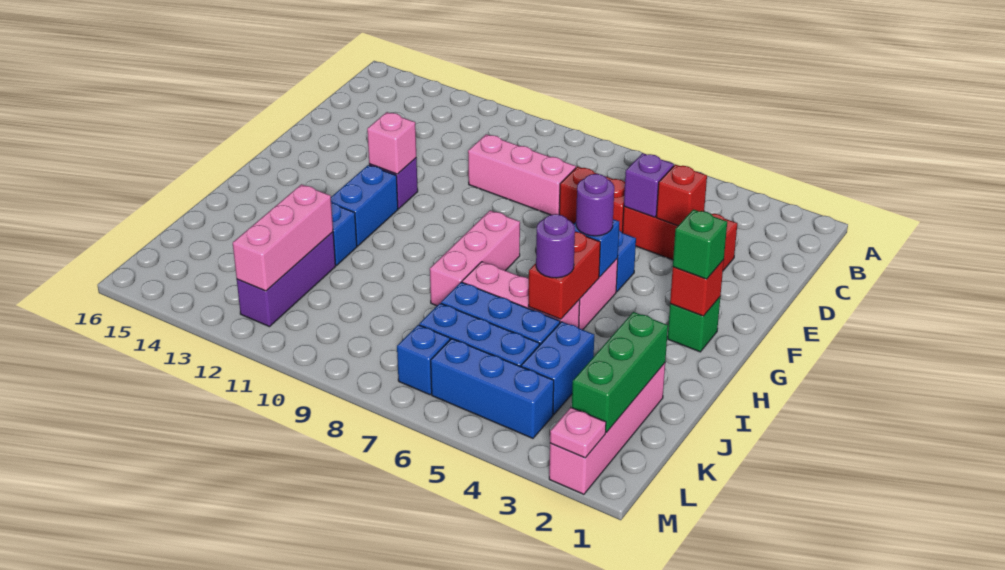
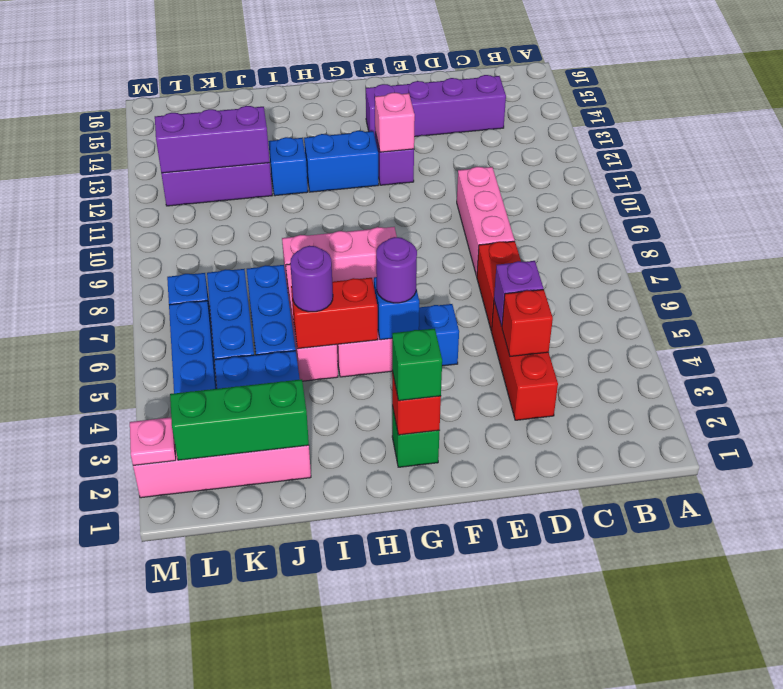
none -> purple brick C14:F14 level 1
pink brick J12:L12 level 2 -> purple brick J12:L12 level 2

